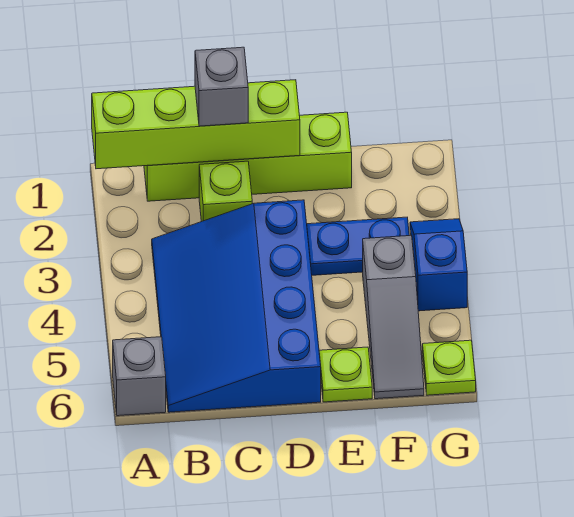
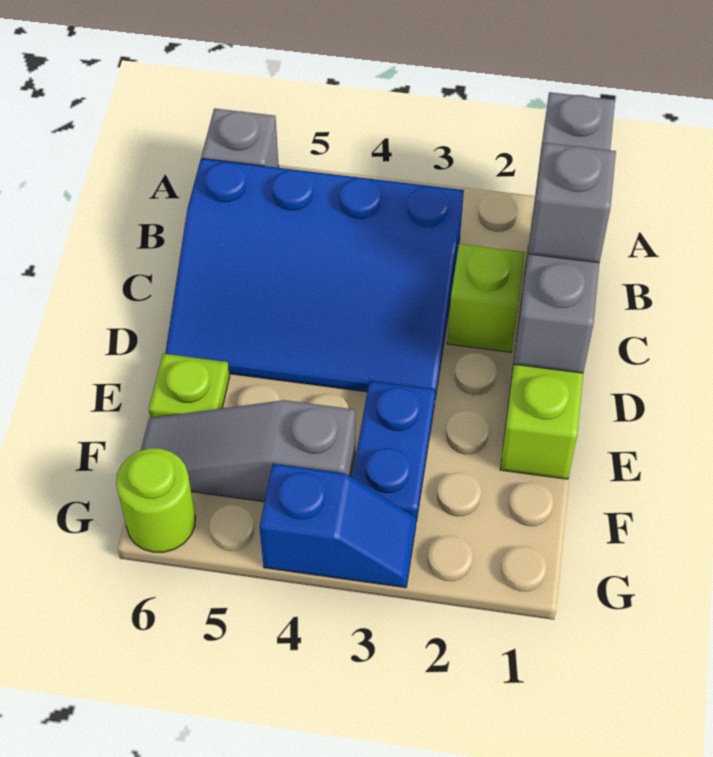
lime brick A1:D1 level 2 -> grey brick A1:D1 level 2
blue slope B3:D6 level 1 top D -> blue slope B3:D6 level 1 top B
lime plate G6 level 1 -> lime round brick G6 level 1

